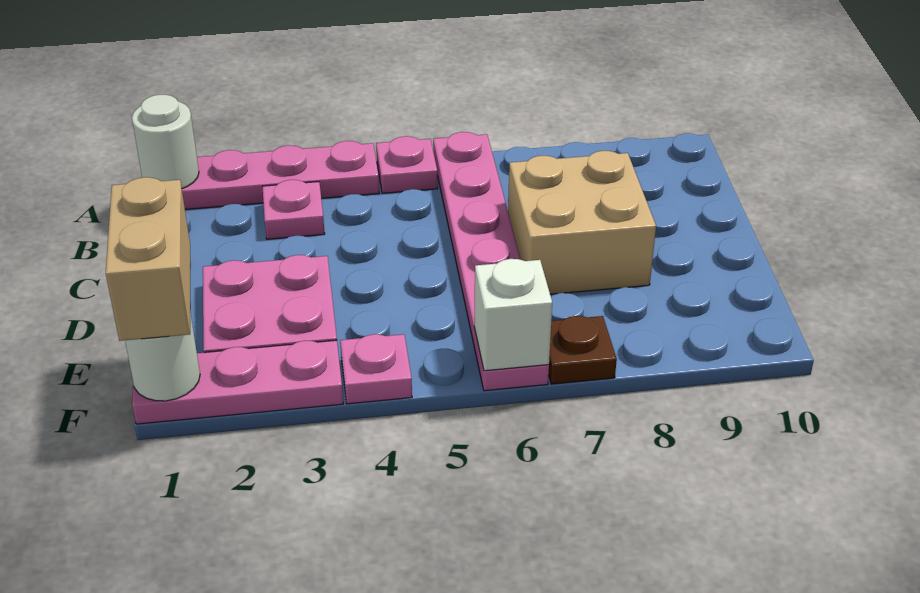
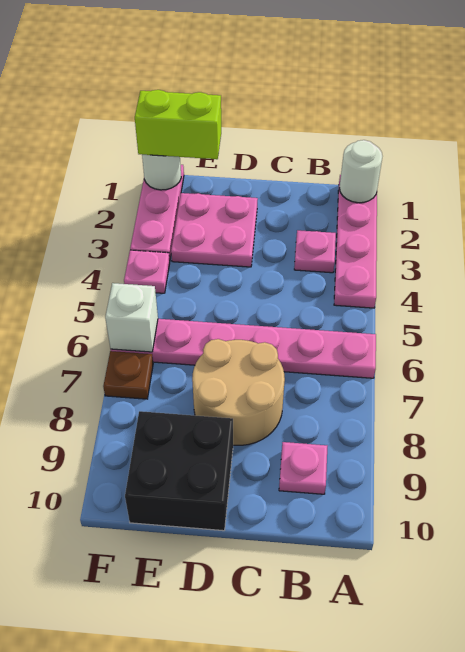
pink plate A5 level 1 -> pink plate B9 level 1
tan brick C7:D8 level 1 -> tan round brick C7:D8 level 1
none -> black brick D9:E10 level 1
tan brick E1:F1 level 3 -> lime brick E1:F1 level 3

